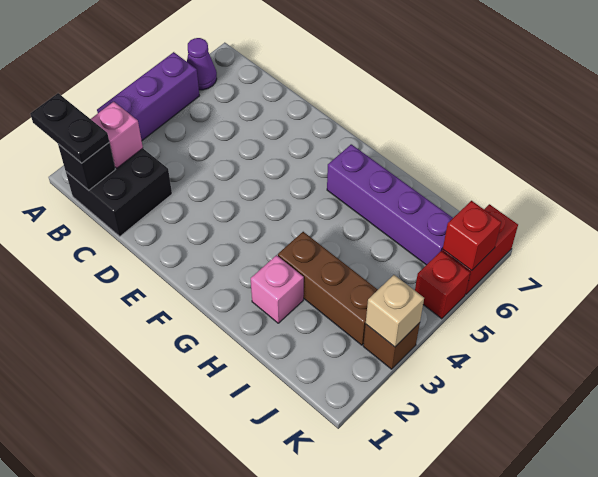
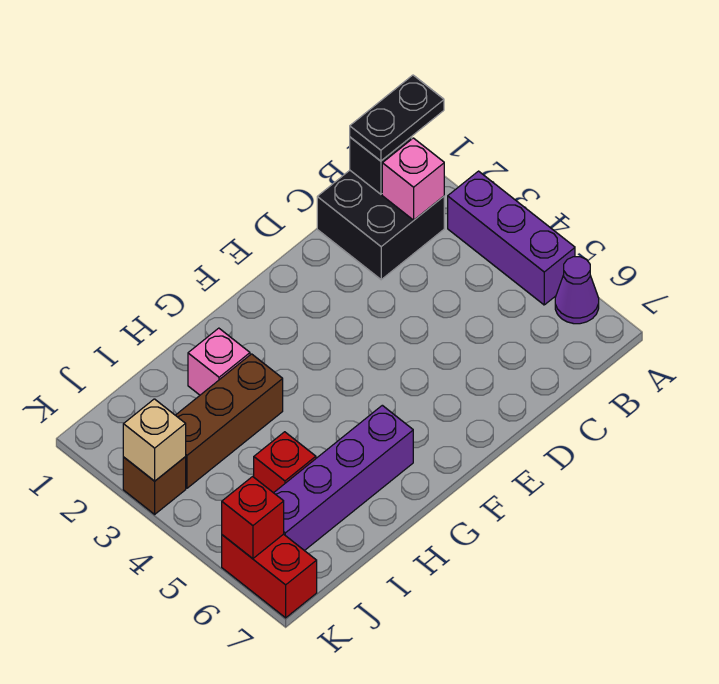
red brick K5 level 1 -> red brick I5 level 1

